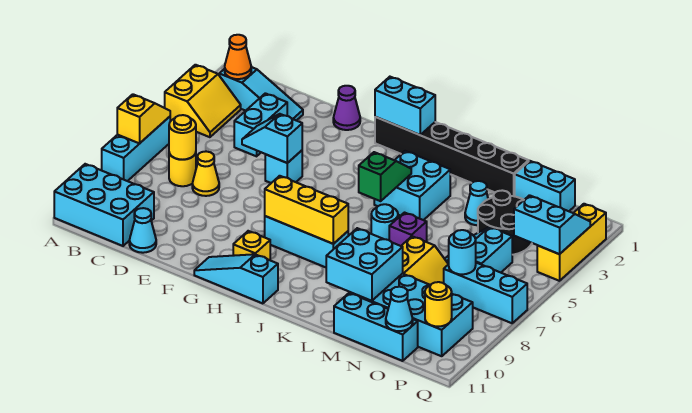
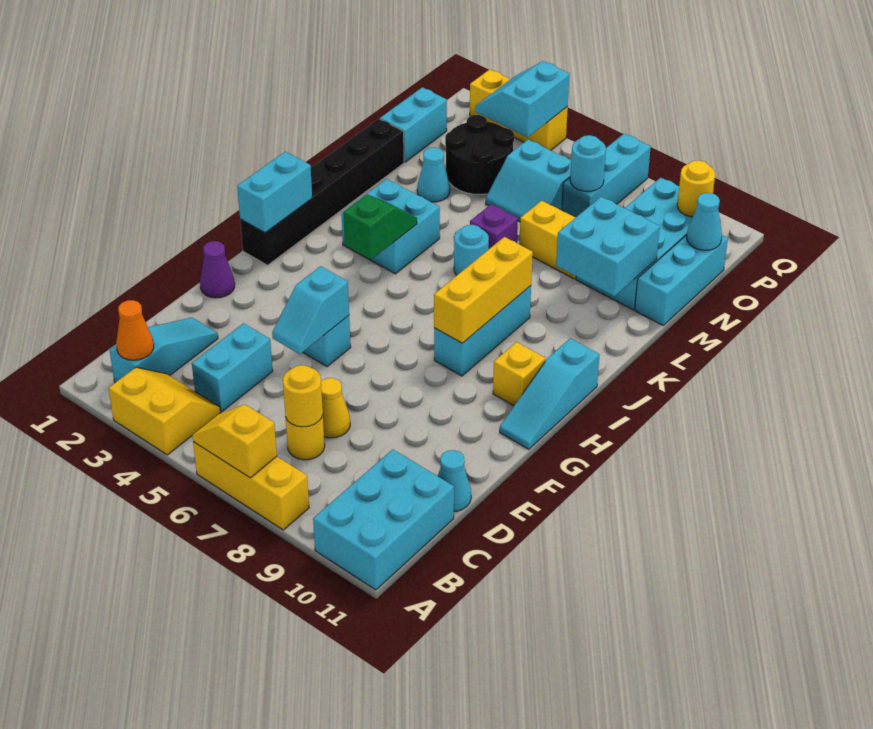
cyan brick A6:A8 level 1 -> yellow brick A6:A8 level 1
cyan brick D3:D4 level 1 -> cyan brick C4:D4 level 1
green slope J4:J5 level 2 top 5 -> green slope I4:J4 level 2 top I

